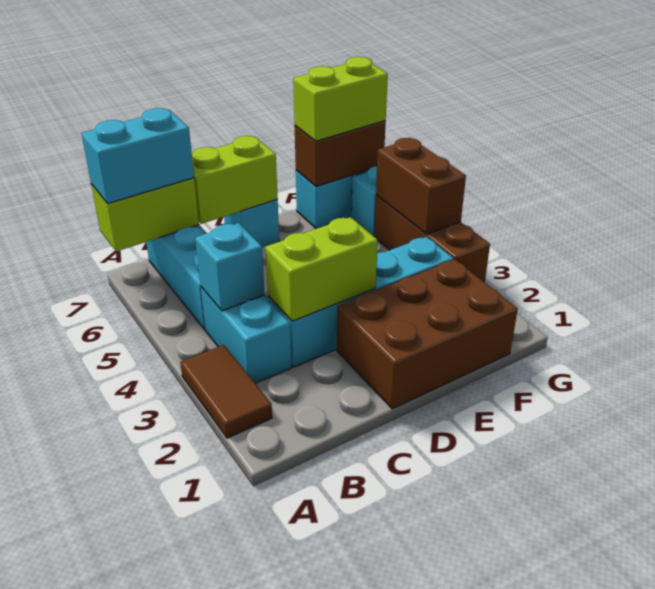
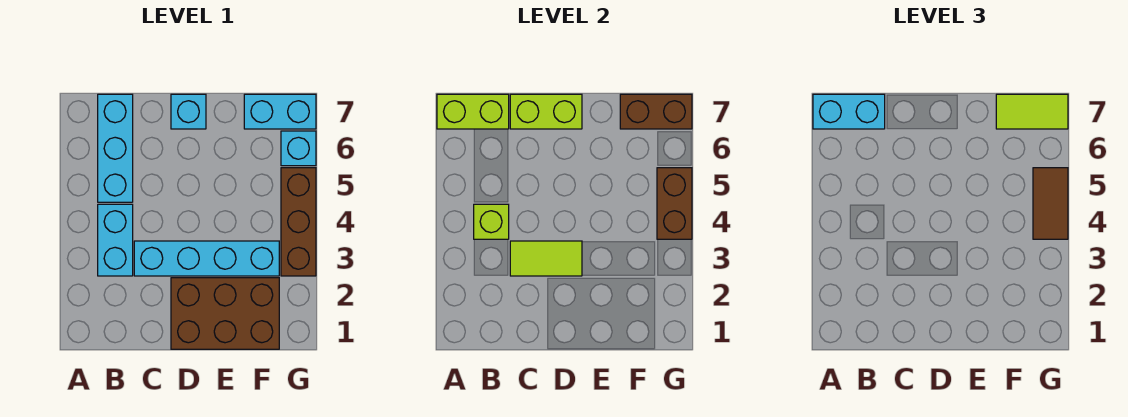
brown tile A2:A3 level 1 -> brown tile G4:G5 level 3
cyan brick B4 level 2 -> lime brick B4 level 2
lime brick C3:D3 level 2 -> lime tile C3:D3 level 2
lime brick F7:G7 level 3 -> lime tile F7:G7 level 3

